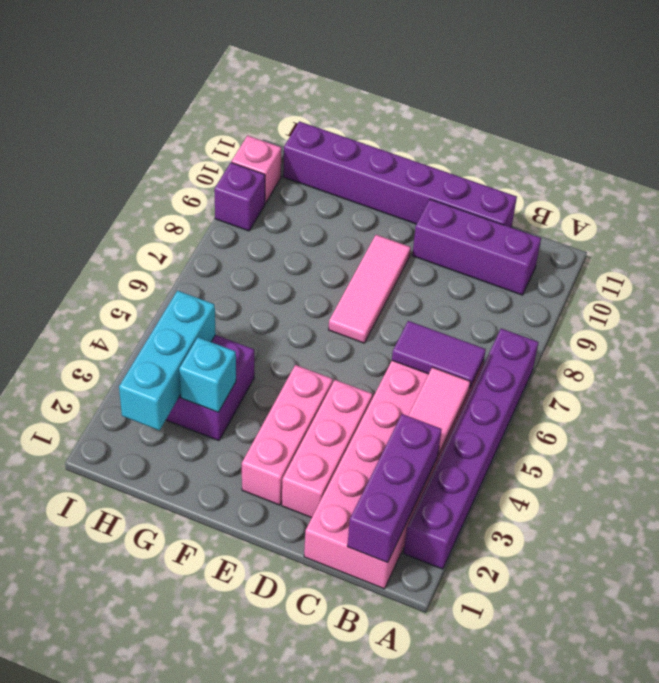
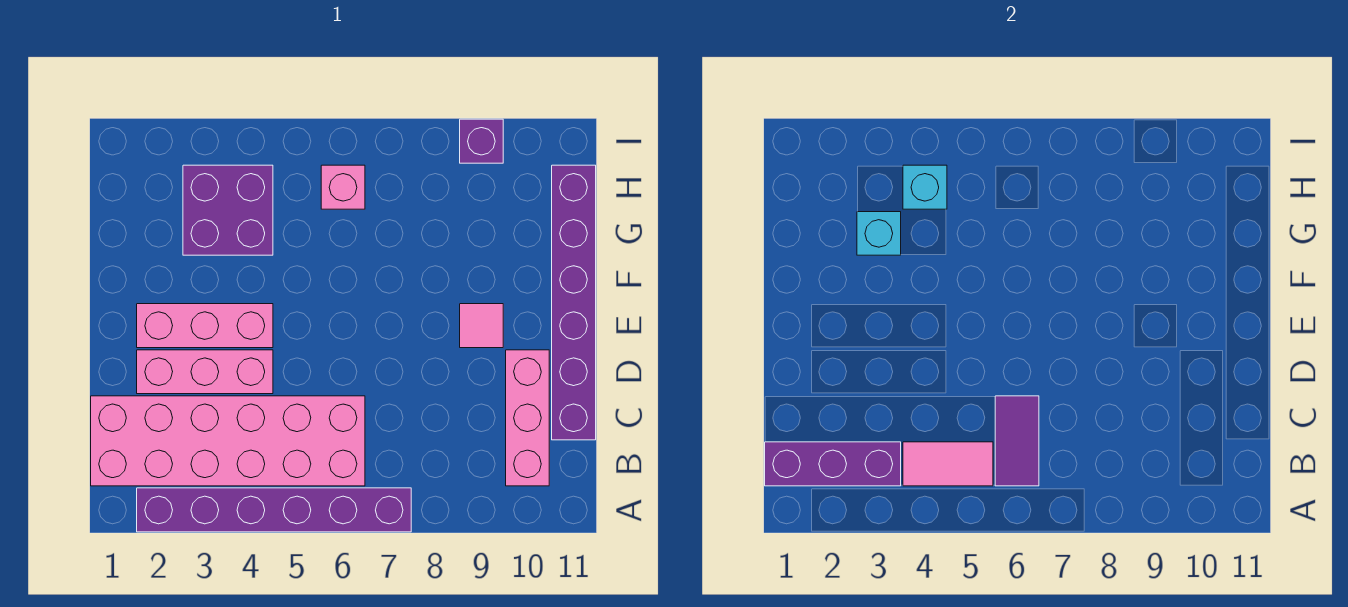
purple brick B10:D10 level 1 -> pink brick B10:D10 level 1
pink tile E7:E9 level 1 -> pink tile E9 level 1
cyan brick H2:H4 level 2 -> cyan brick H4 level 2
pink brick I10 level 1 -> pink brick H6 level 1

